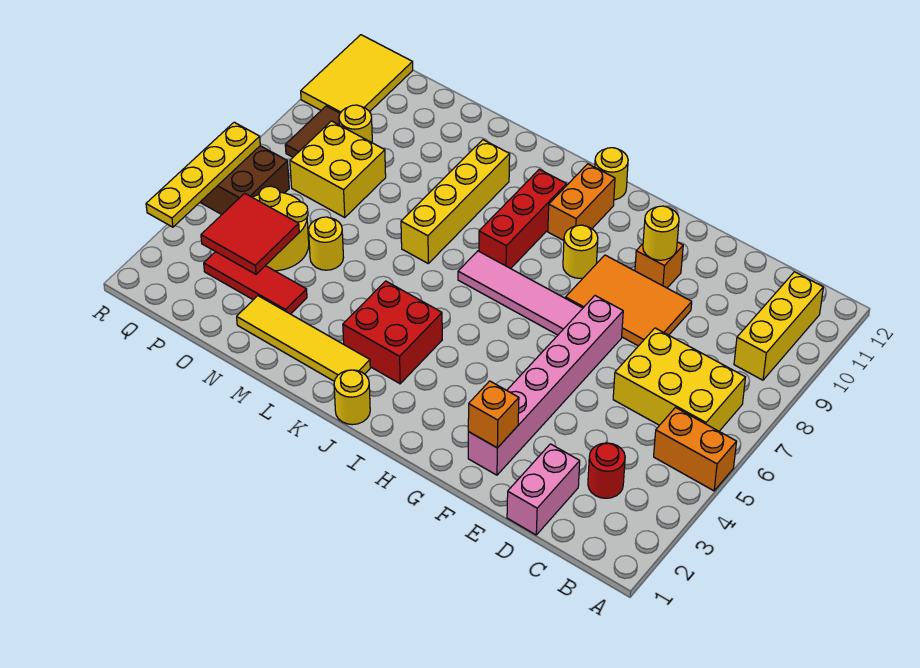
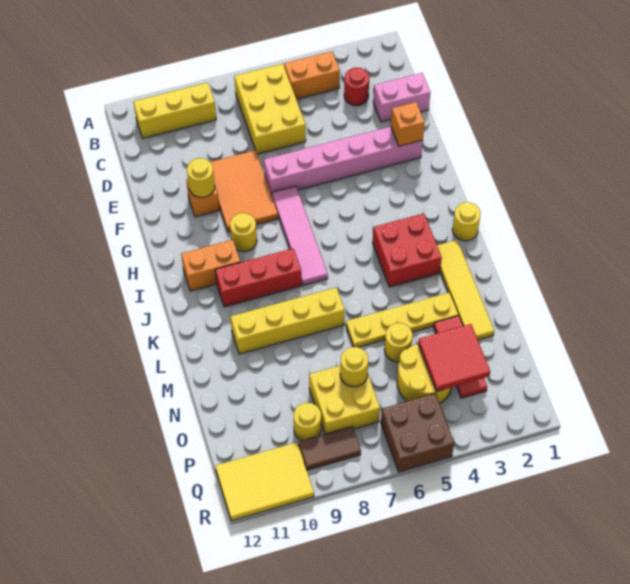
orange brick A5:B5 level 1 -> orange brick B4:B5 level 1
yellow round brick I12 level 1 -> yellow round brick O7 level 2
yellow plate R3:R6 level 2 -> yellow plate M3:M6 level 1

